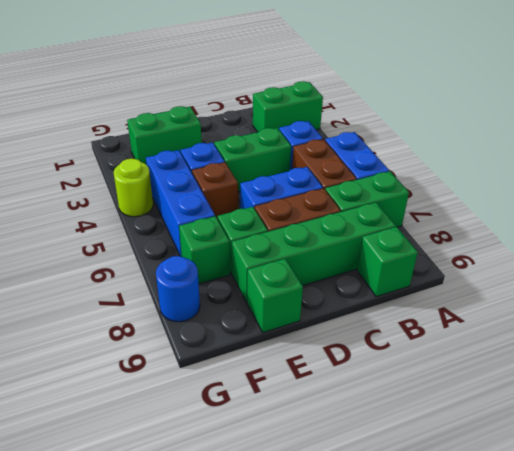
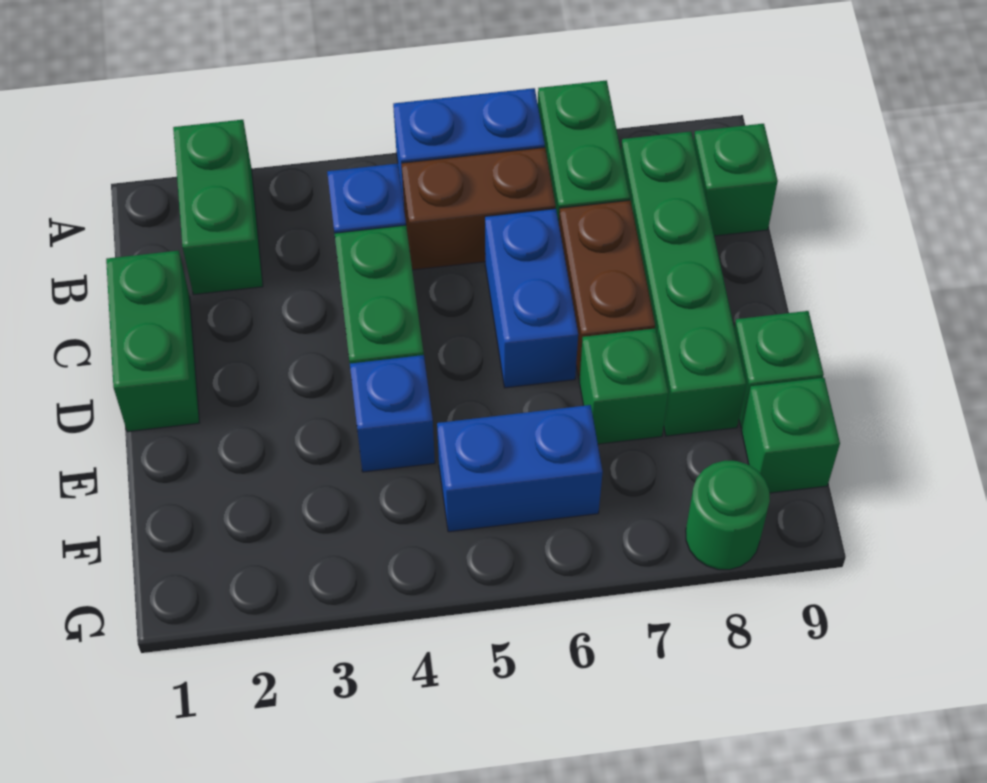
green brick E2:F2 level 1 -> green brick C1:D1 level 1
brown brick E5 level 1 -> none
blue brick F4:F6 level 1 -> blue brick F5:F6 level 1
green brick F7 level 1 -> green brick F9 level 1
lime round brick G4 level 1 -> none
blue round brick G8 level 1 -> green round brick G8 level 1

